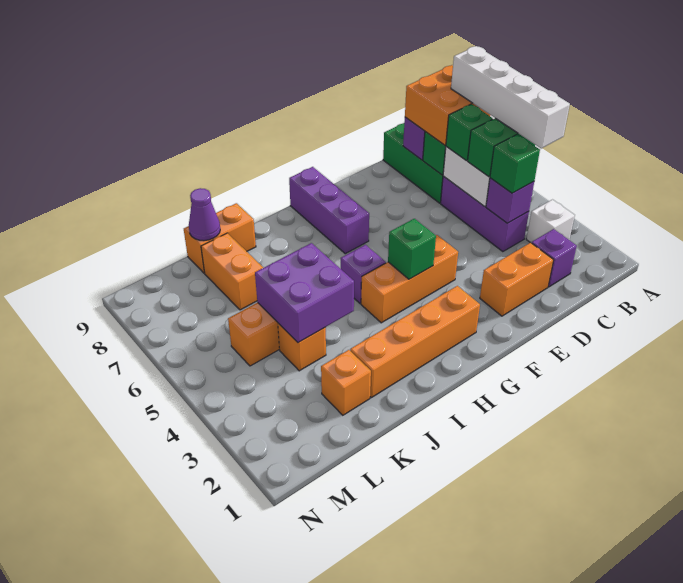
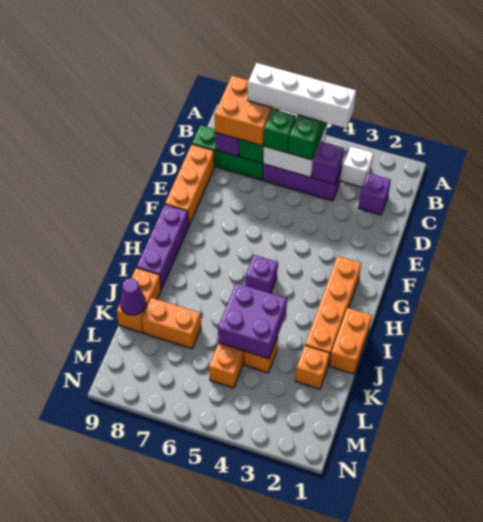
green brick C4 level 3 -> none
orange brick D2:E2 level 1 -> orange brick I1:J1 level 1
orange brick F4:H4 level 1 -> orange brick D9:F9 level 1
green brick G4 level 2 -> none
purple brick G7:G9 level 1 -> purple brick G9:I9 level 1

